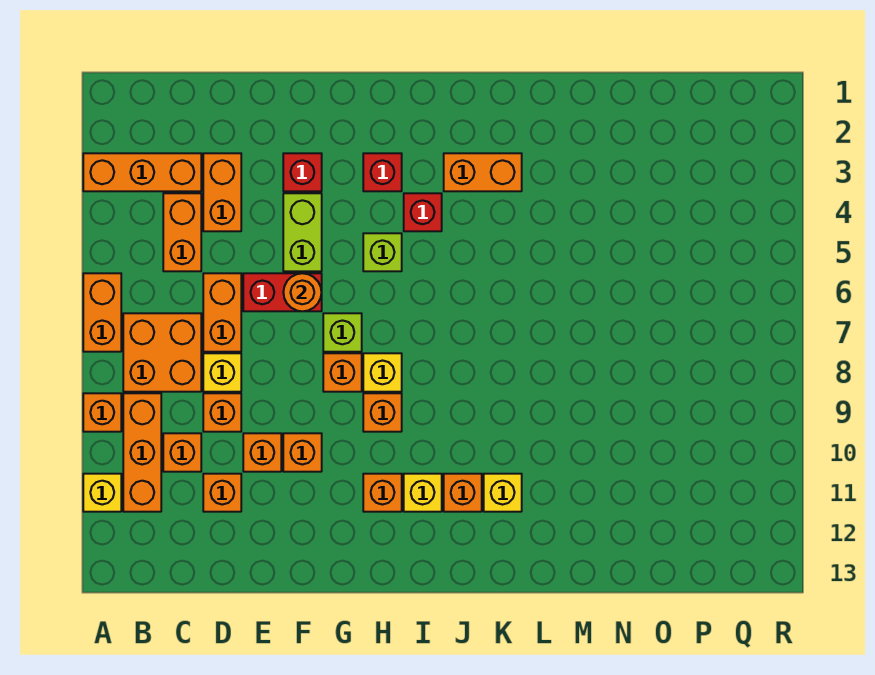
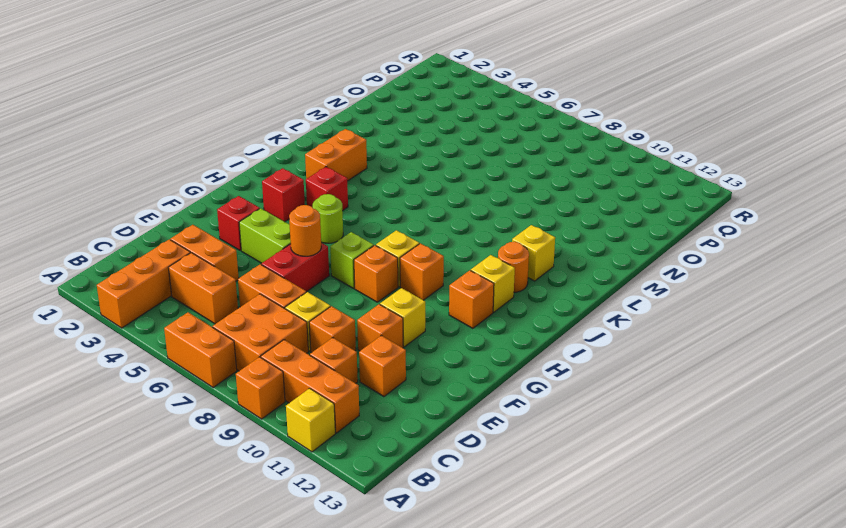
orange brick F10 level 1 -> yellow brick F10 level 1
lime brick H5 level 1 -> lime round brick H5 level 1
orange brick J11 level 1 -> orange round brick J11 level 1

